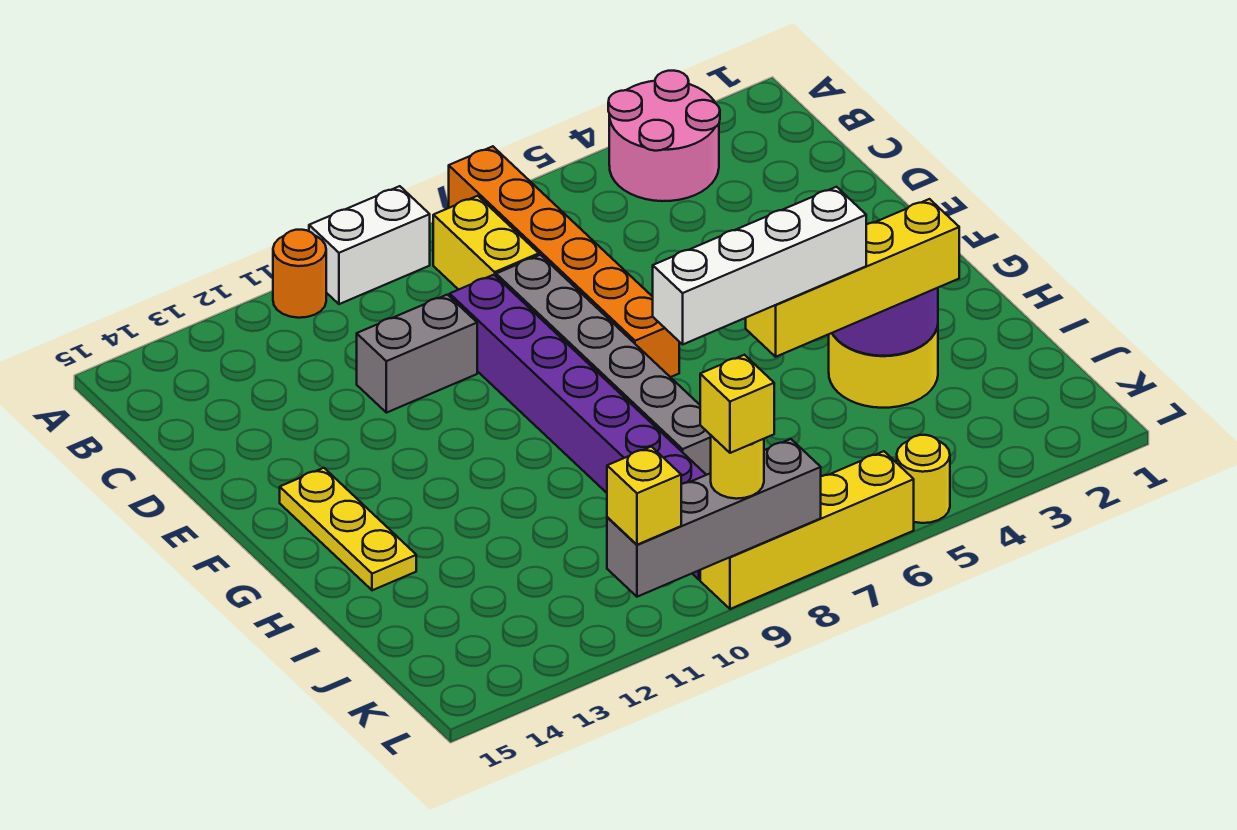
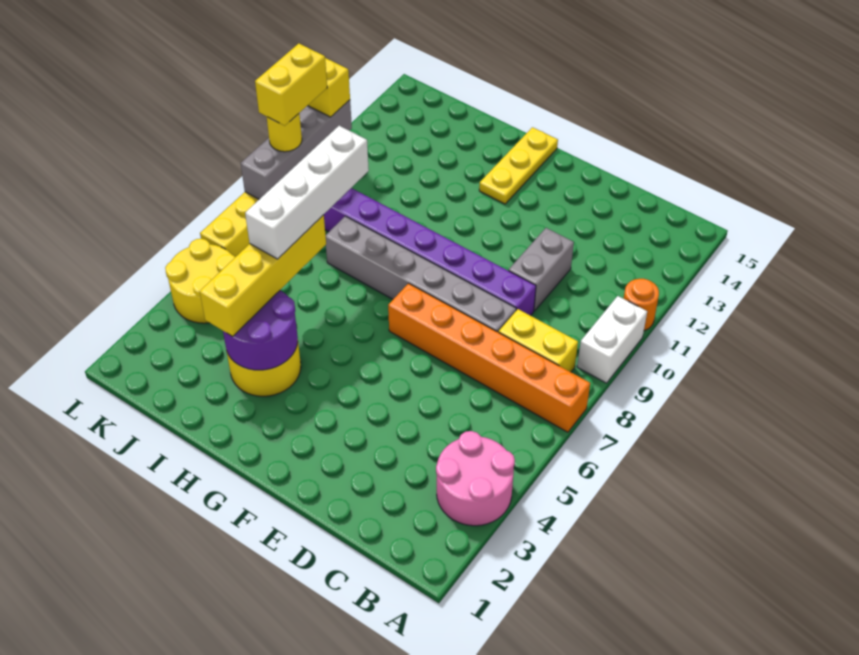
yellow plate F14:H14 level 1 -> yellow plate G13:G15 level 1
yellow round brick L5 level 1 -> yellow round brick K4:L5 level 1
yellow brick L9 level 4 -> yellow brick L9:L10 level 4

